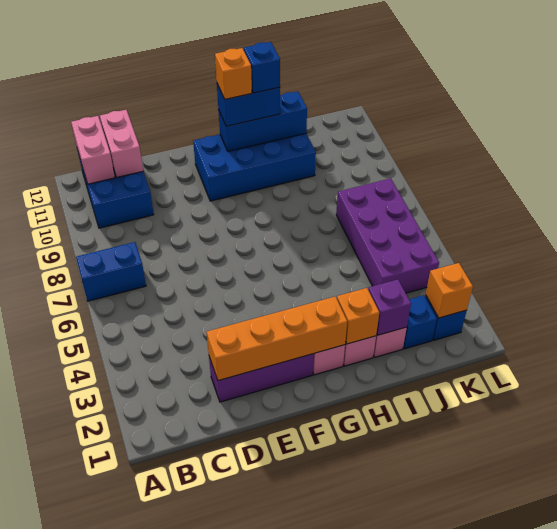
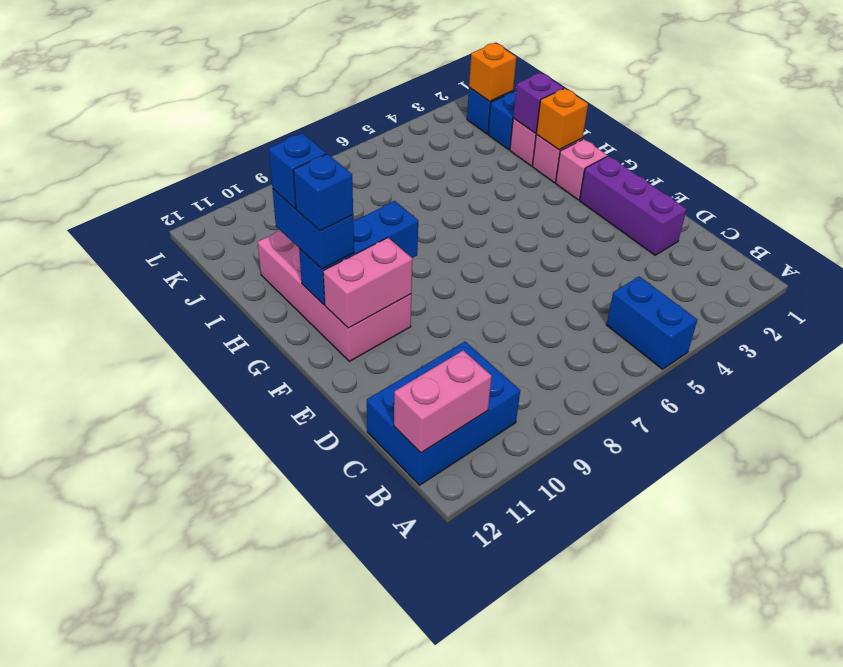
blue brick A7:B7 level 1 -> blue brick A5:B5 level 1
pink brick C11:C12 level 2 -> pink brick F10:F11 level 2
orange brick D2:G2 level 2 -> none
blue brick F10:I11 level 1 -> pink brick F10:I11 level 1
blue brick G11:I11 level 2 -> blue brick G9:G11 level 2
orange brick G11 level 4 -> blue brick G11 level 4
purple brick J4:K7 level 1 -> none

